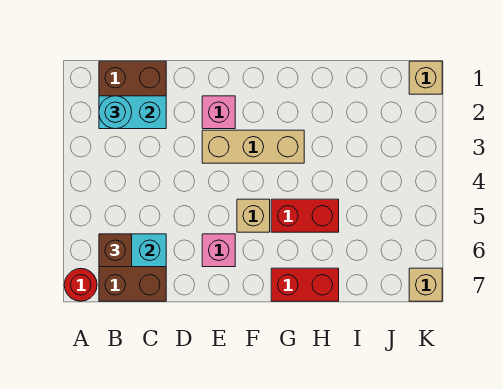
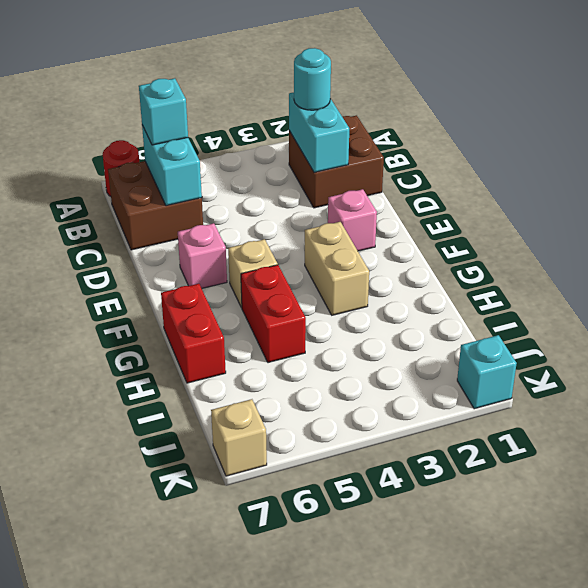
brown brick B6 level 3 -> cyan brick B6 level 3
tan brick E3:G3 level 1 -> tan brick F3:G3 level 1
tan brick K1 level 1 -> cyan brick K1 level 1

